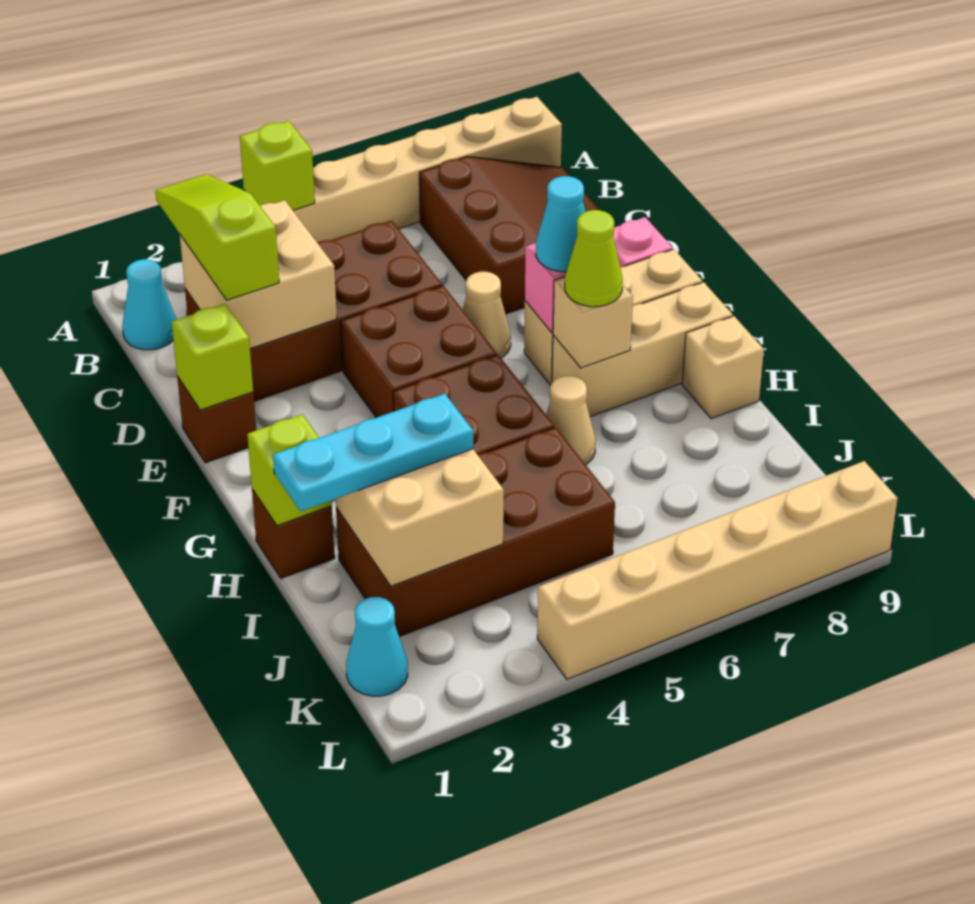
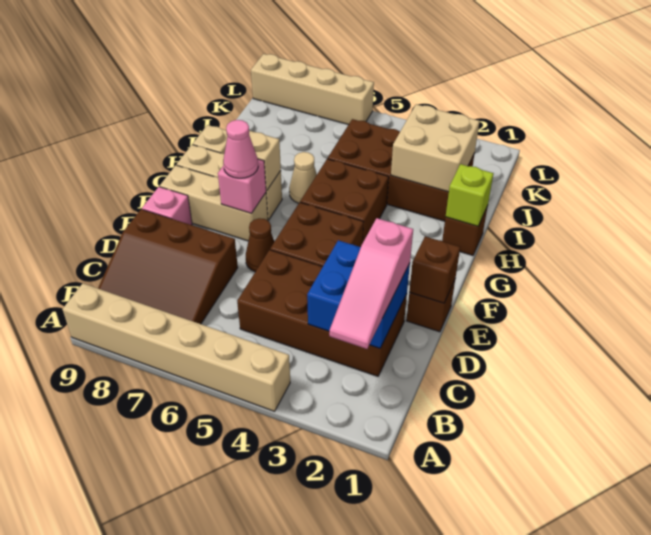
lime brick A4 level 2 -> none
cyan cone B1 level 1 -> none
lime slope B2:D2 level 3 top D -> pink slope B2:D2 level 3 top D
brown slope B7:D9 level 1 top 7 -> brown slope B7:D9 level 1 top D
tan brick C2:D3 level 2 -> blue brick C2:D3 level 2
lime brick E1 level 2 -> brown brick E1 level 2
tan cone E6 level 1 -> brown cone E6 level 1
cyan cone F7 level 3 -> pink cone F7 level 3
lime cone G7 level 3 -> none
cyan plate I1:I3 level 3 -> none
cyan cone K1 level 1 -> none
tan brick L4:L9 level 1 -> tan brick L6:L9 level 1

